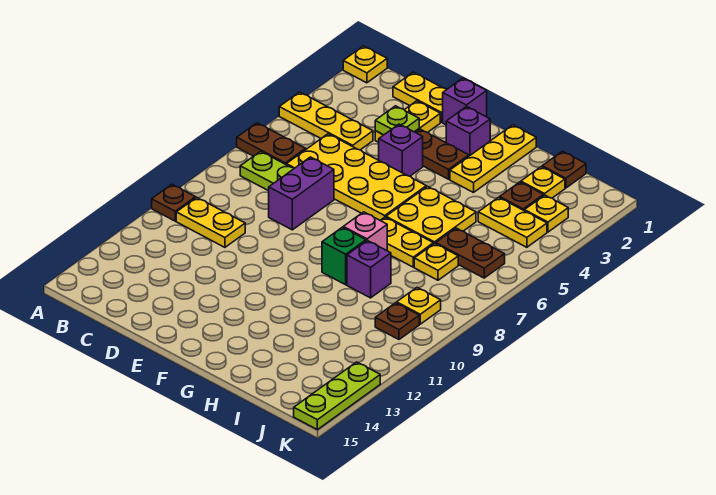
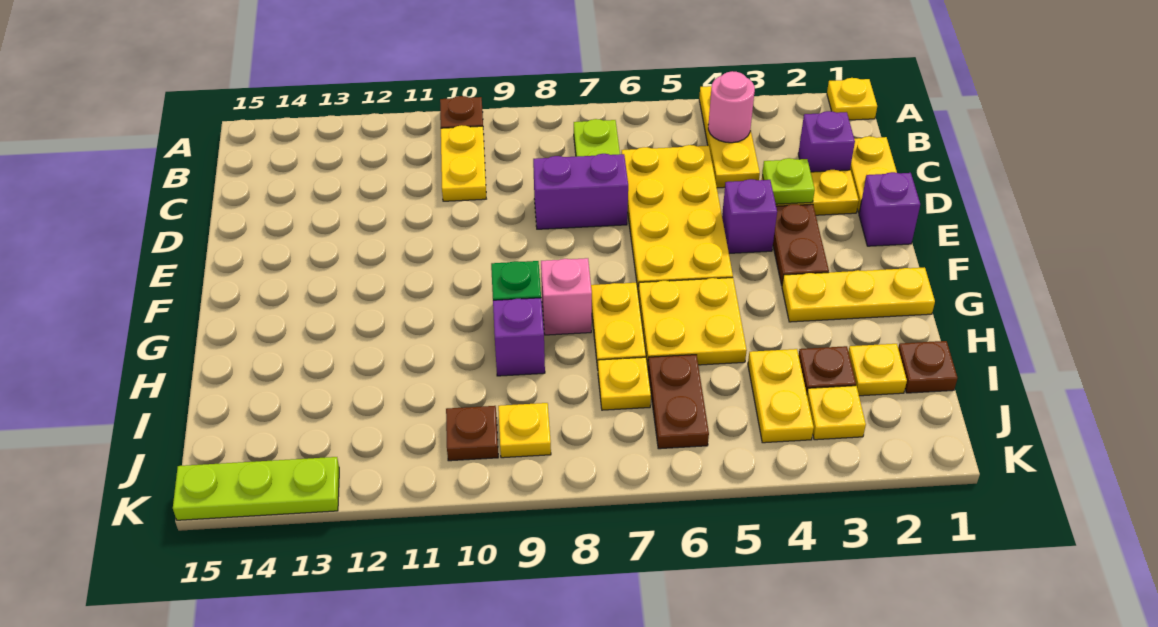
brown plate A6:B6 level 1 -> none
none -> pink round brick B4 level 2
purple brick F2 level 1 -> purple brick C2 level 1

